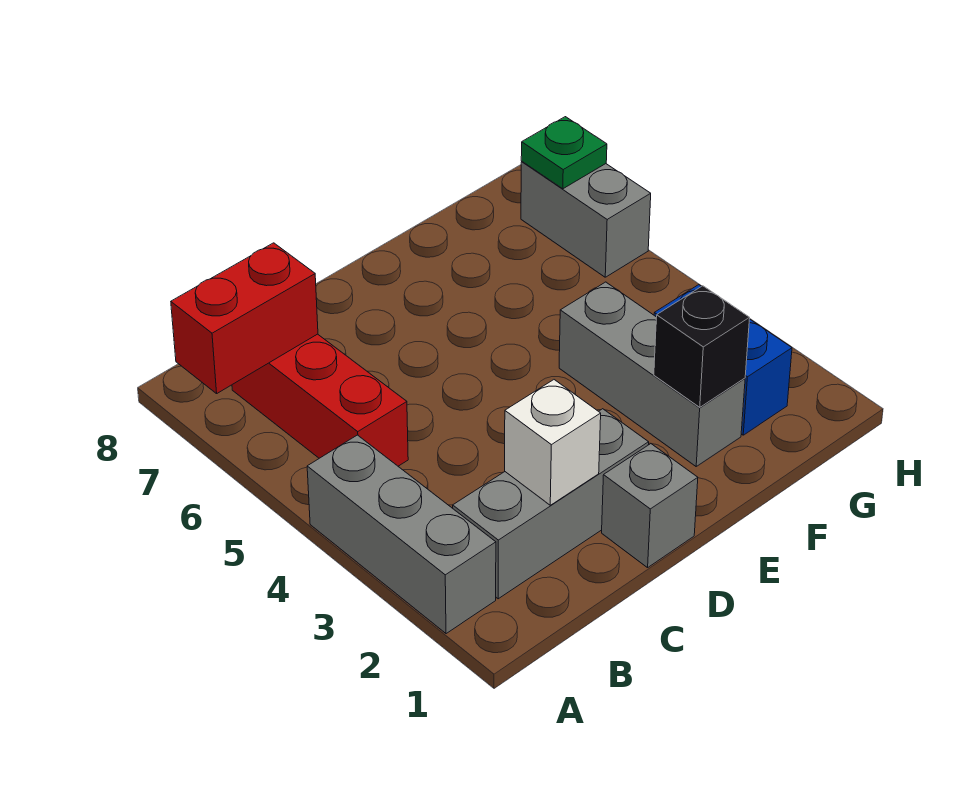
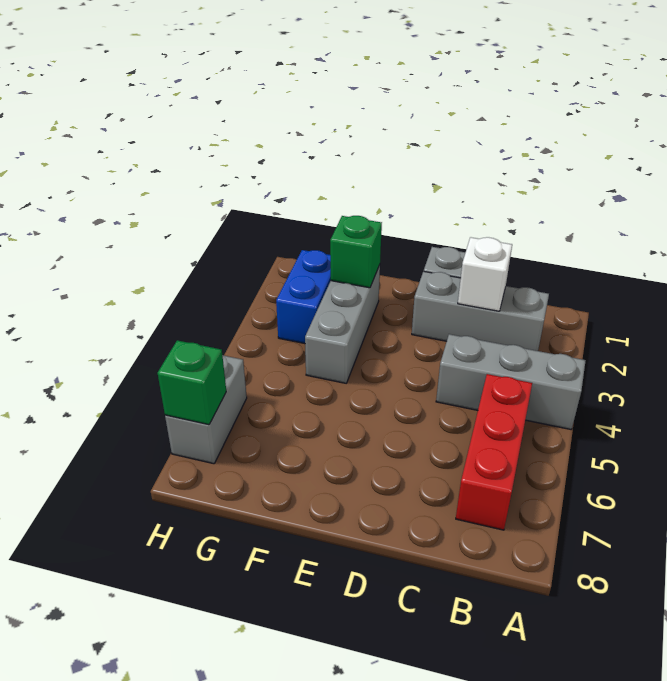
grey brick A2:A4 level 1 -> grey brick A4:C4 level 1
red brick A7:B7 level 2 -> none
black brick F2 level 2 -> green brick F2 level 2
green plate H7 level 2 -> green brick H7 level 2

